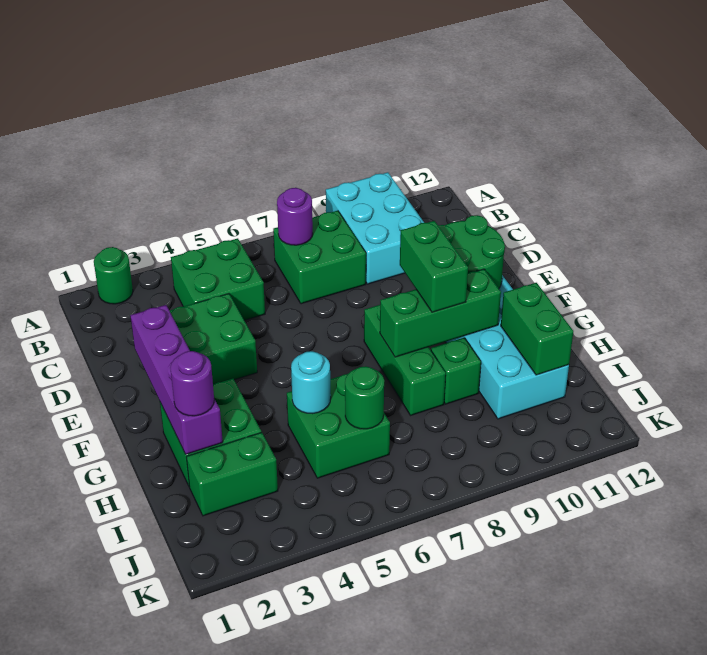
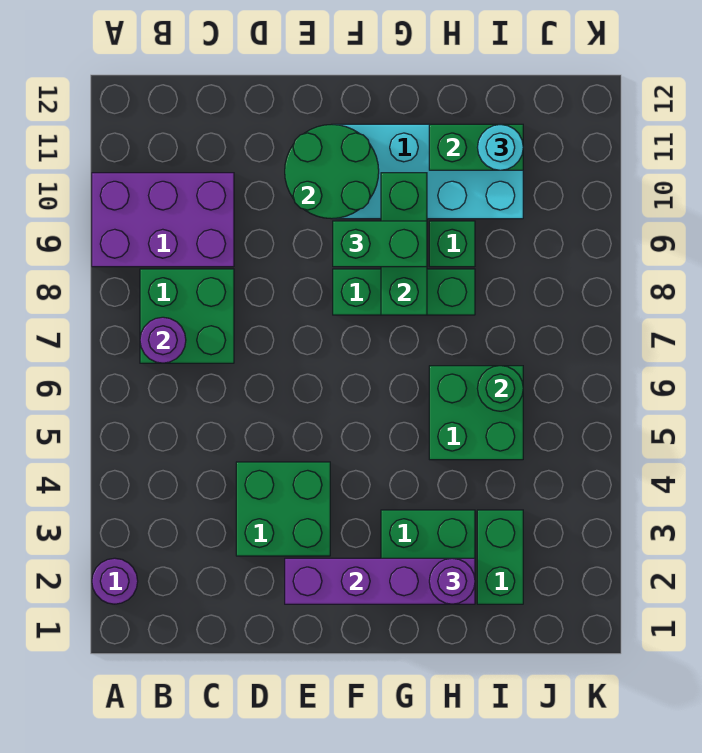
green round brick A2 level 1 -> purple round brick A2 level 1
cyan brick A9:C10 level 1 -> purple brick A9:C10 level 1
green brick B4:C5 level 1 -> none
cyan round brick H5 level 2 -> cyan round brick I11 level 3

